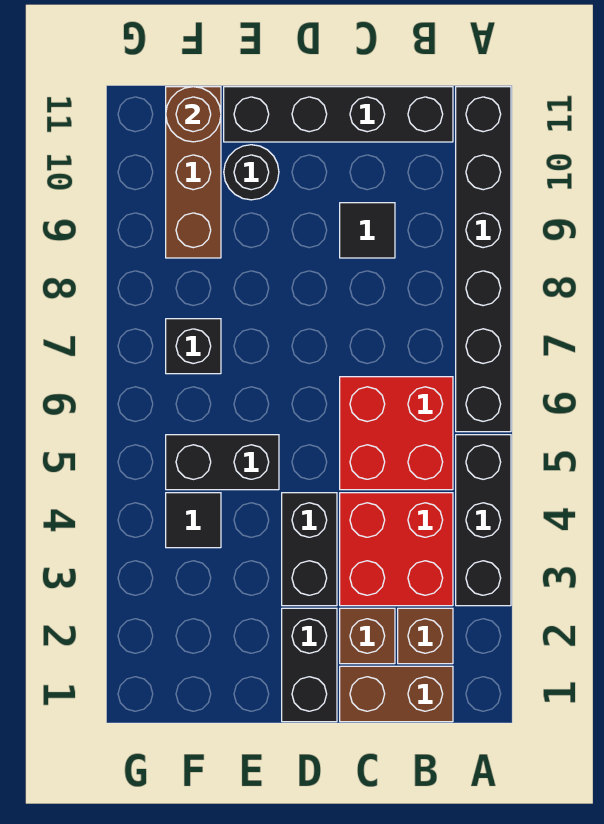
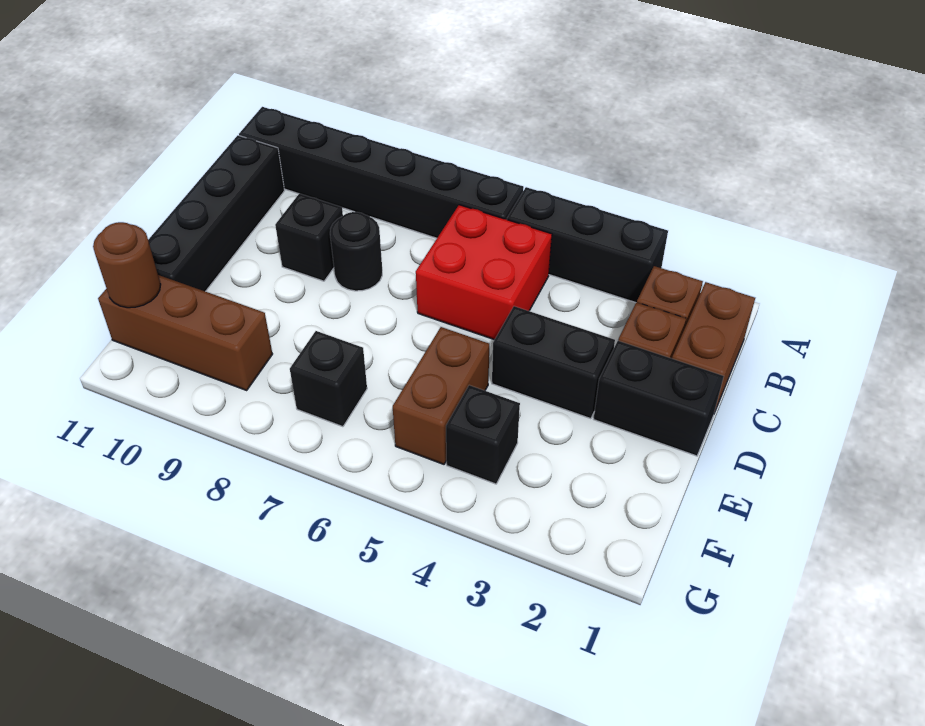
red brick B3:C4 level 1 -> none
black tile C9 level 1 -> black brick C9 level 1
black brick E5:F5 level 1 -> brown brick E5:F5 level 1
black round brick E10 level 1 -> black round brick C8 level 1
black tile F4 level 1 -> black brick F4 level 1

